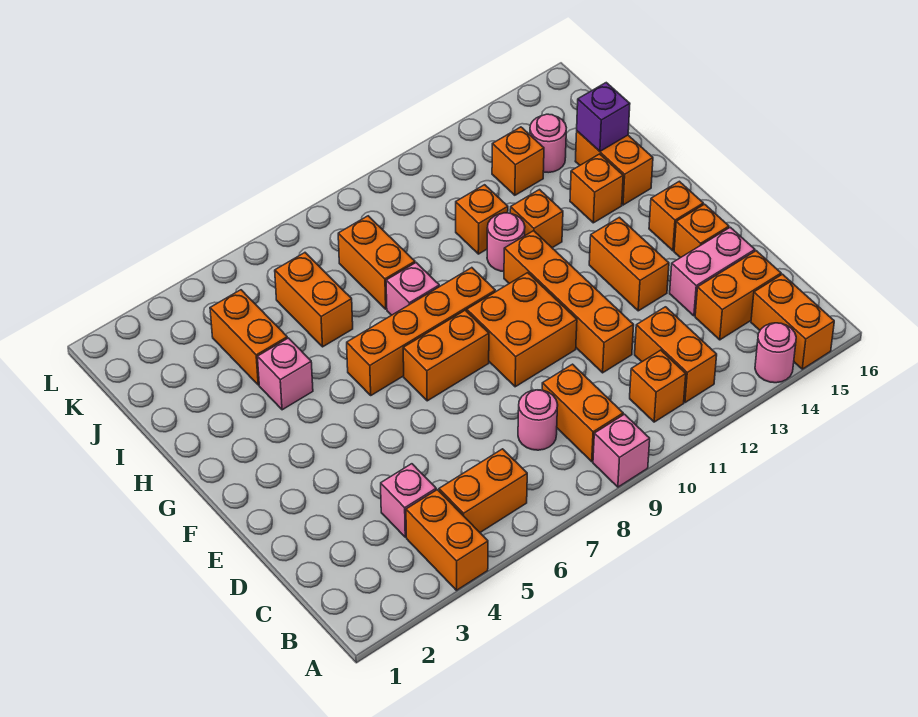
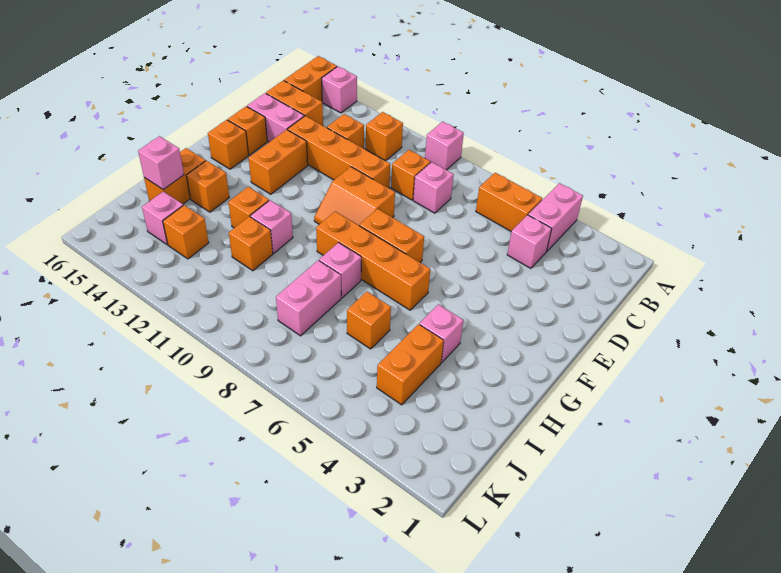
orange brick A4:B4 level 1 -> pink brick A4:B4 level 1
pink round brick A14 level 1 -> pink brick A14 level 1
orange brick B9:C9 level 1 -> orange brick C9 level 1
orange brick B12:C12 level 1 -> orange brick C12 level 1
pink round brick C8 level 1 -> pink brick C8 level 1
orange brick D11:G11 level 1 -> orange brick D10:D13 level 1
orange brick E9:F10 level 1 -> orange slope E9:F10 level 1 top E
pink round brick H11 level 1 -> pink brick H11 level 1
orange brick I6:J6 level 1 -> orange brick I6 level 1
orange brick I8:J8 level 1 -> pink brick I8:J8 level 1
purple brick I15 level 2 -> pink brick I15 level 2
pink round brick J14 level 1 -> pink brick J14 level 1

